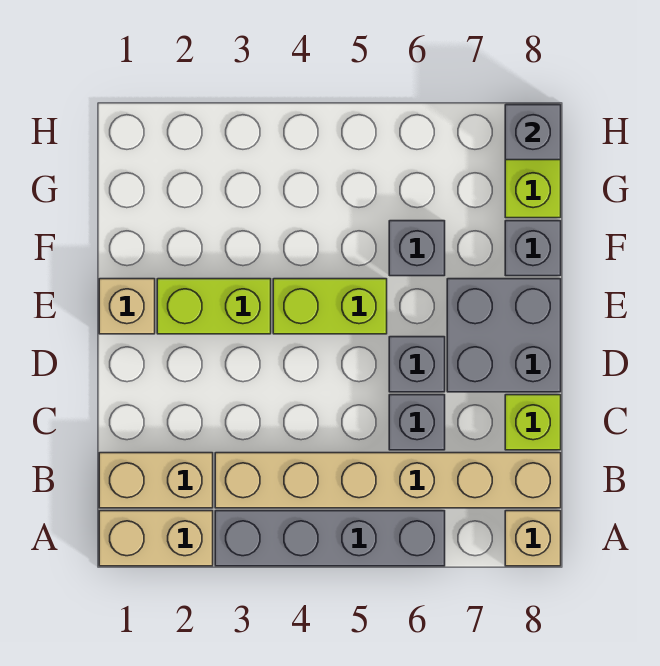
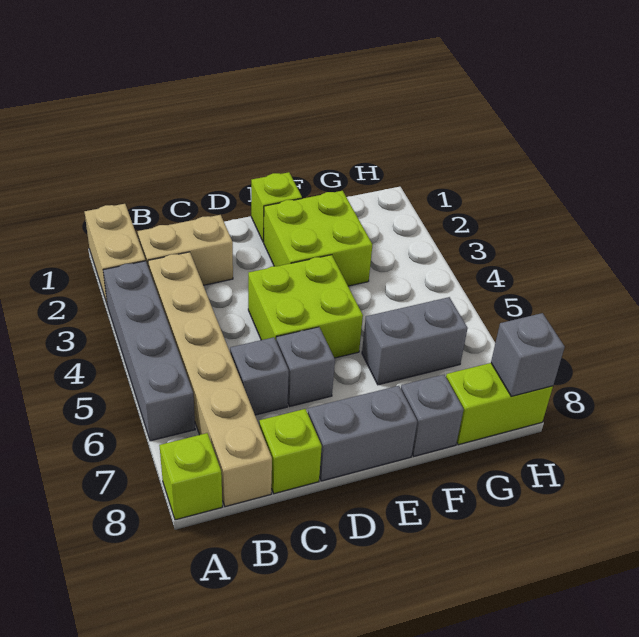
tan brick A8 level 1 -> lime brick A8 level 1
tan brick B1:B2 level 1 -> tan brick B2:C2 level 1
grey brick D7:E8 level 1 -> grey brick D8:E8 level 1
tan brick E1 level 1 -> lime brick E1 level 1
lime brick E2:E3 level 1 -> lime brick E2:F3 level 1
lime brick E4:E5 level 1 -> lime brick D4:E5 level 1
grey brick F6 level 1 -> grey brick F6:G6 level 1

